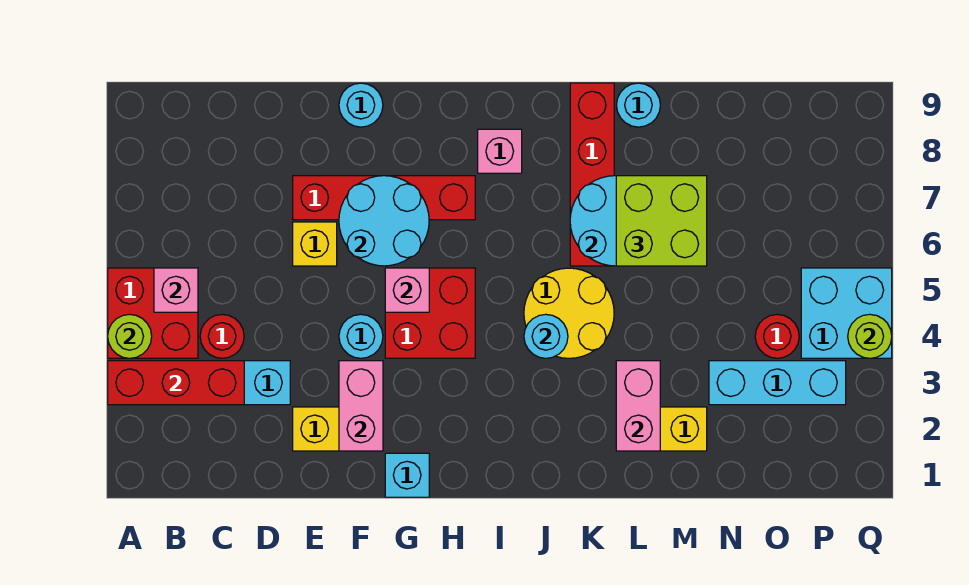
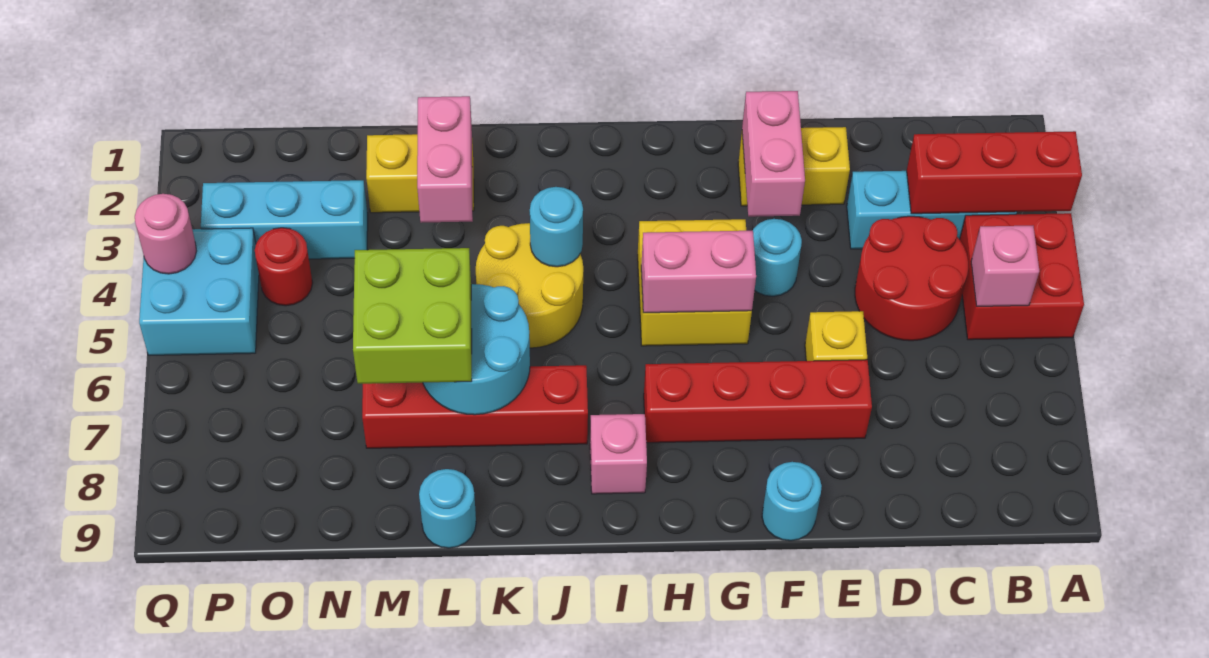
lime round brick A4 level 2 -> none
red round brick C4 level 1 -> red round brick C4:D5 level 1
cyan round brick F6:G7 level 2 -> none
cyan brick G1 level 1 -> none
red brick G4:H5 level 1 -> yellow brick G4:H5 level 1
pink brick G5 level 2 -> pink brick G5:H5 level 2
red brick K6:K9 level 1 -> red brick J7:M7 level 1
lime round brick Q4 level 2 -> pink round brick Q4 level 2

